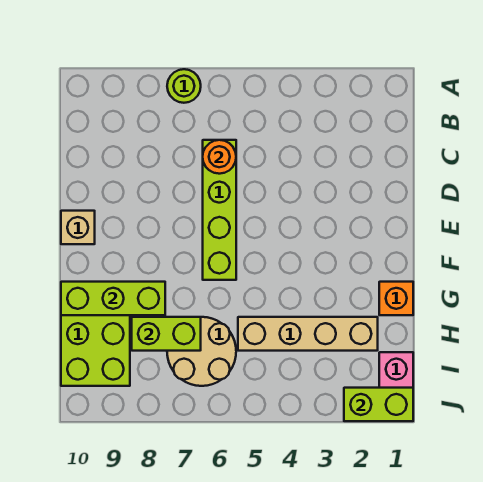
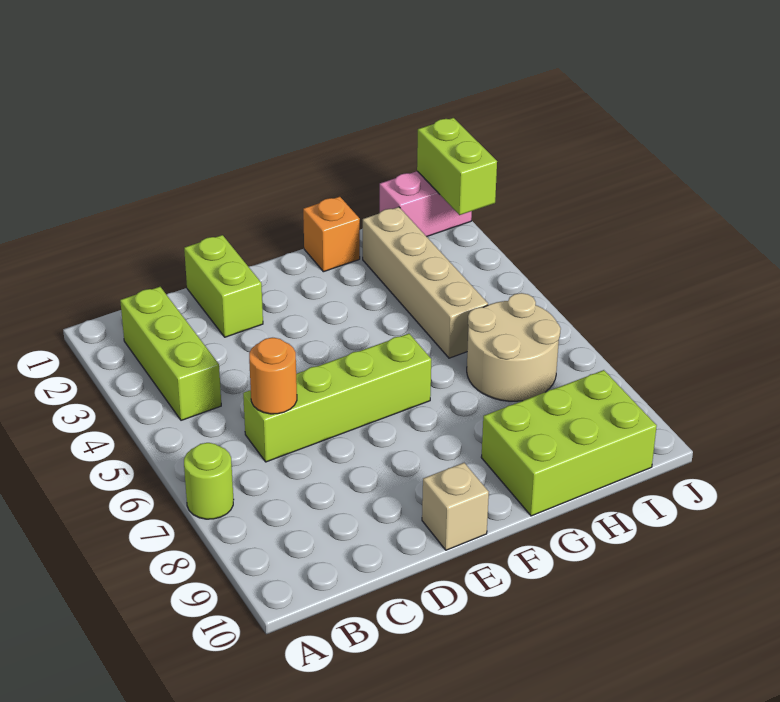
lime brick G8:G10 level 2 -> lime brick B2:B4 level 1
lime brick H7:H8 level 2 -> lime brick D1:D2 level 1

